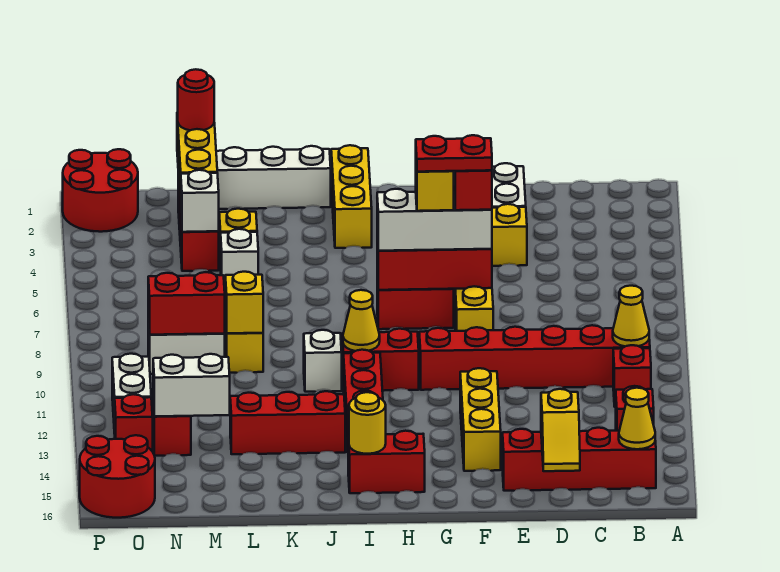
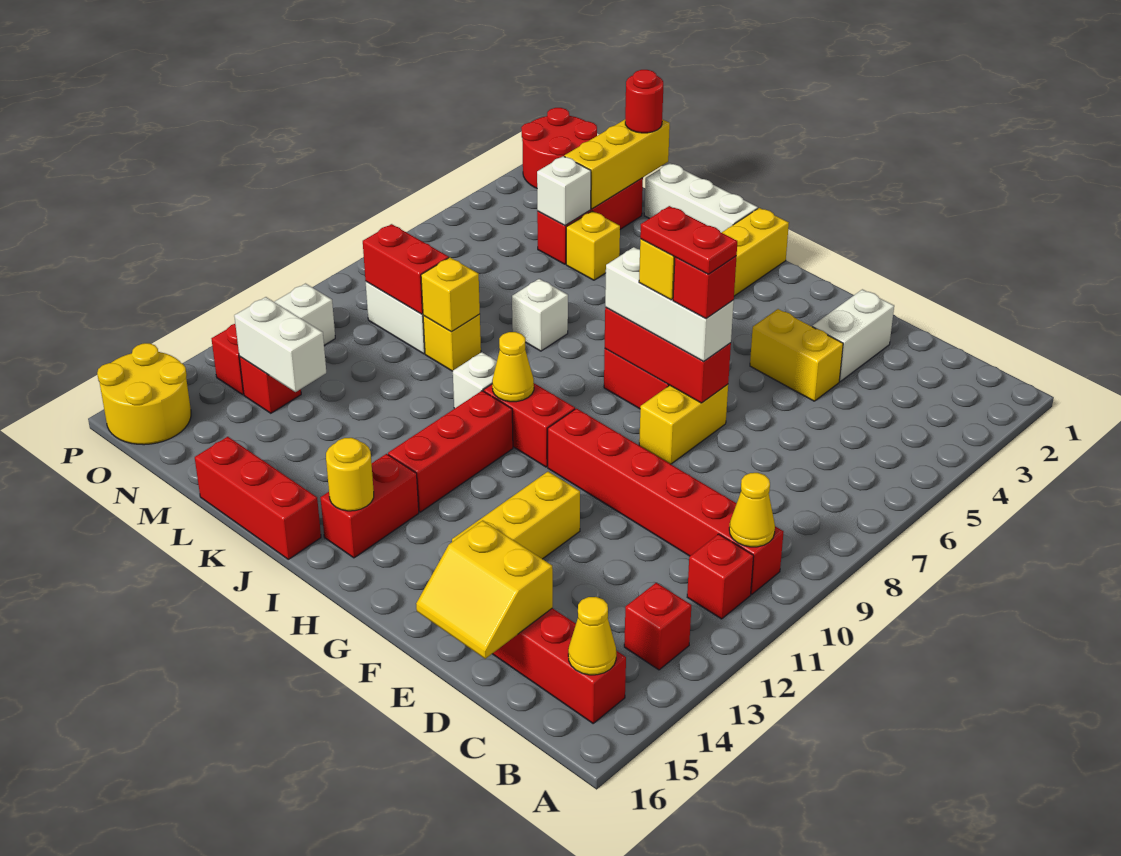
yellow slope D15:D16 level 2 top 15 -> yellow slope D15:E16 level 2 top 15
red brick H15:I15 level 1 -> red brick I14:I15 level 1
red brick J13:L13 level 1 -> red brick J16:L16 level 1
white brick L5 level 1 -> white brick K7 level 1
red round brick O15:P16 level 1 -> yellow round brick O15:P16 level 1

